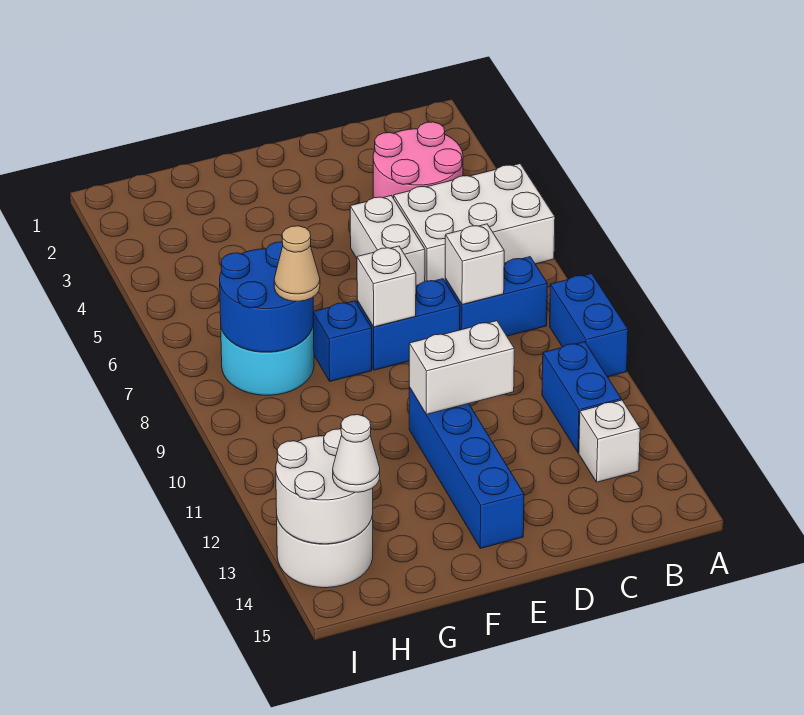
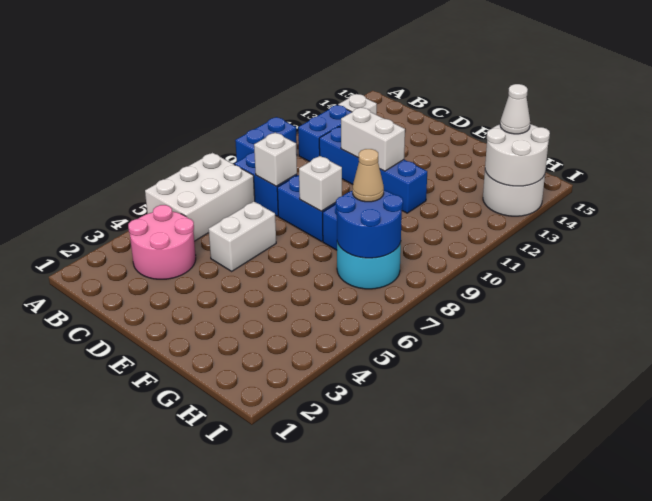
white brick A5:C6 level 1 -> white brick A5:B7 level 1
blue brick E11:E14 level 1 -> blue brick C11:F11 level 1

